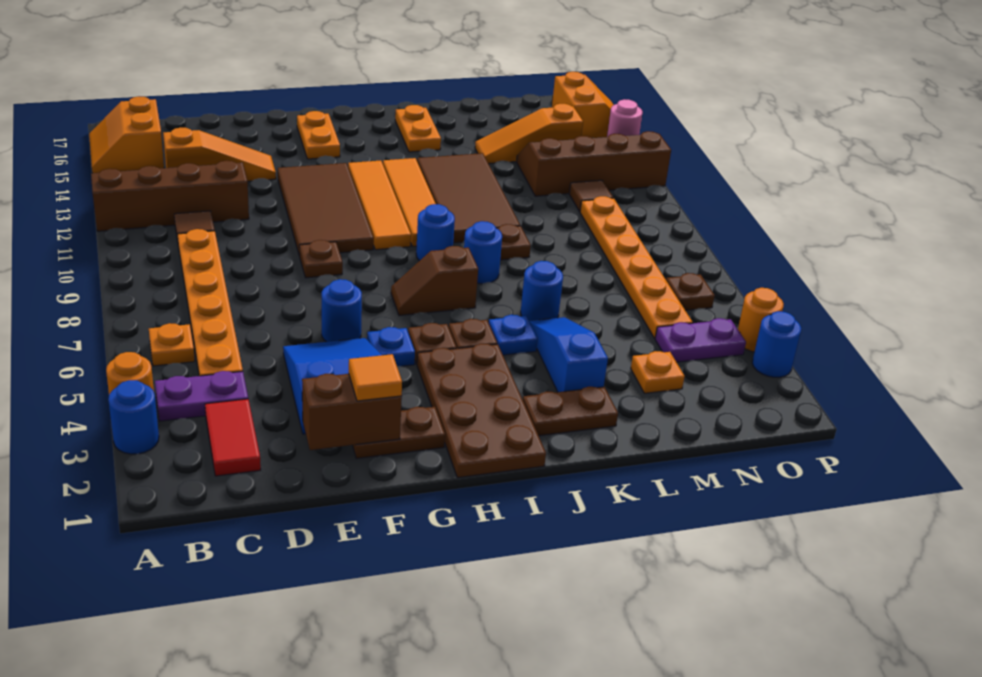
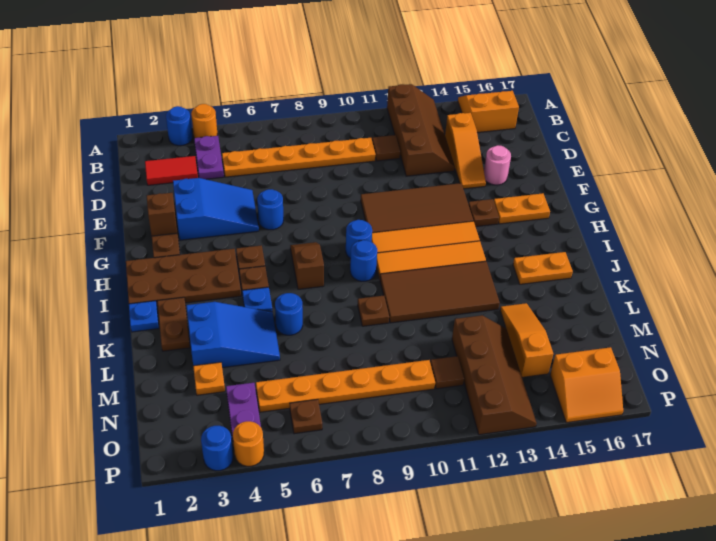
orange plate B6 level 1 -> none
brown brick E2:F2 level 2 -> brown brick F2 level 2
orange tile F2 level 3 -> none
brown plate F9 level 1 -> brown plate G14 level 1
blue plate G5 level 1 -> blue plate J1 level 1
blue round brick J8 level 1 -> blue round brick H9 level 1
blue slope K3:K5 level 1 top 3 -> blue slope K3:L5 level 1 top 3
pink round brick P14 level 1 -> pink round brick E15 level 1

